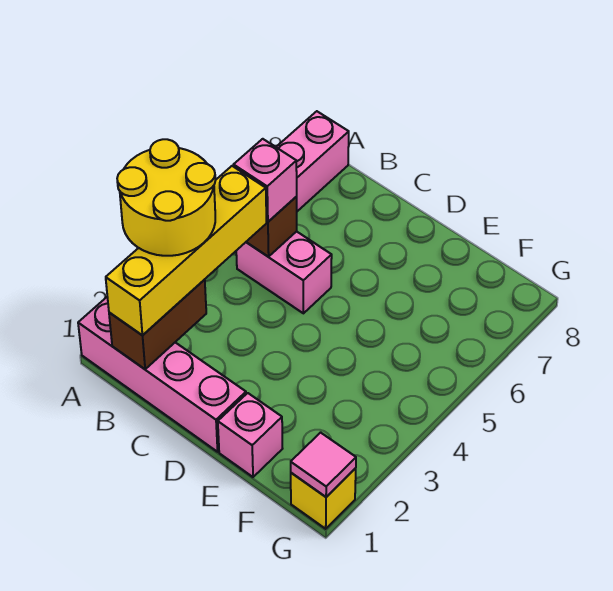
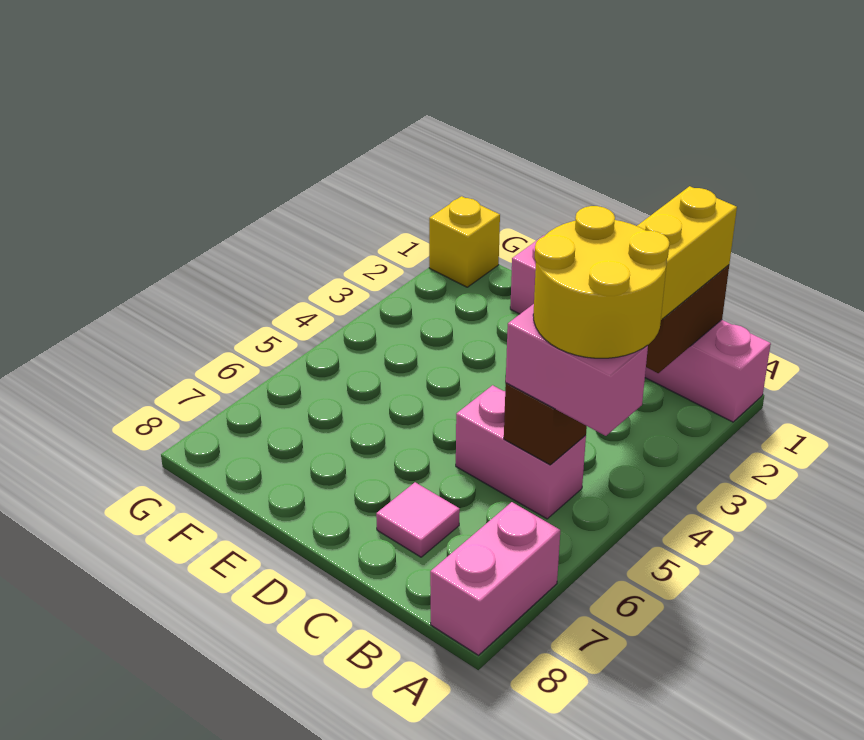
yellow round brick A2:B3 level 4 -> yellow round brick A4:B5 level 4
pink brick B5 level 3 -> pink brick A5:B5 level 3
pink tile G1 level 2 -> pink tile C7 level 1

